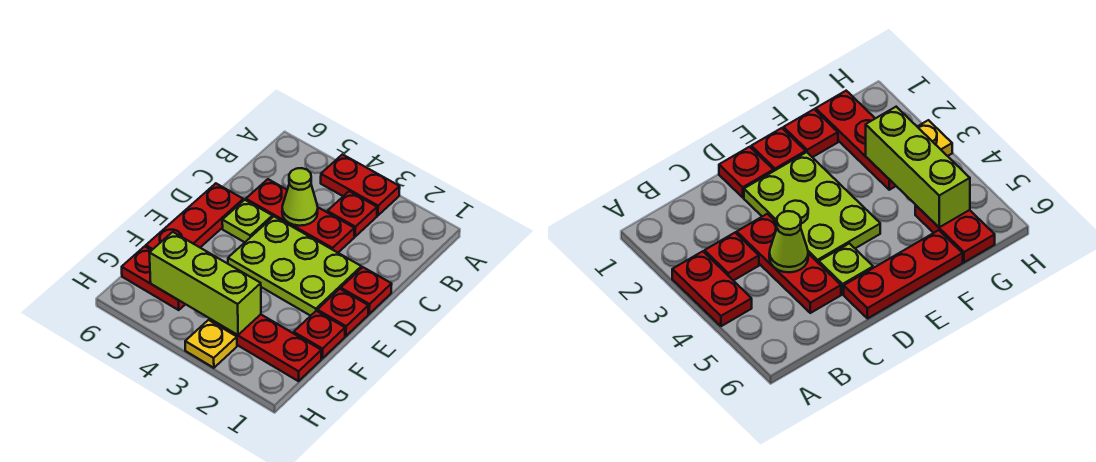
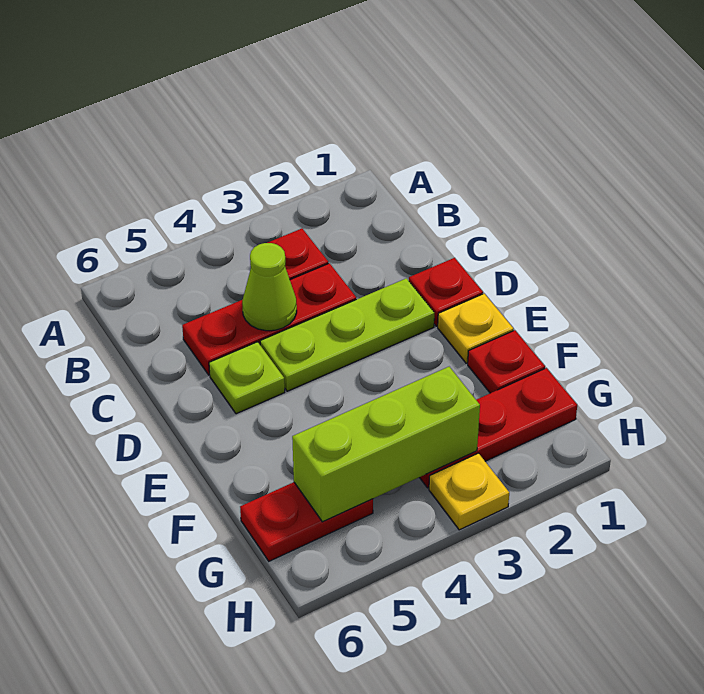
red plate A3:A4 level 1 -> none
lime plate D2:E4 level 1 -> lime plate D2:D4 level 1
red plate D6:F6 level 1 -> none
red plate E1 level 1 -> yellow plate E1 level 1

